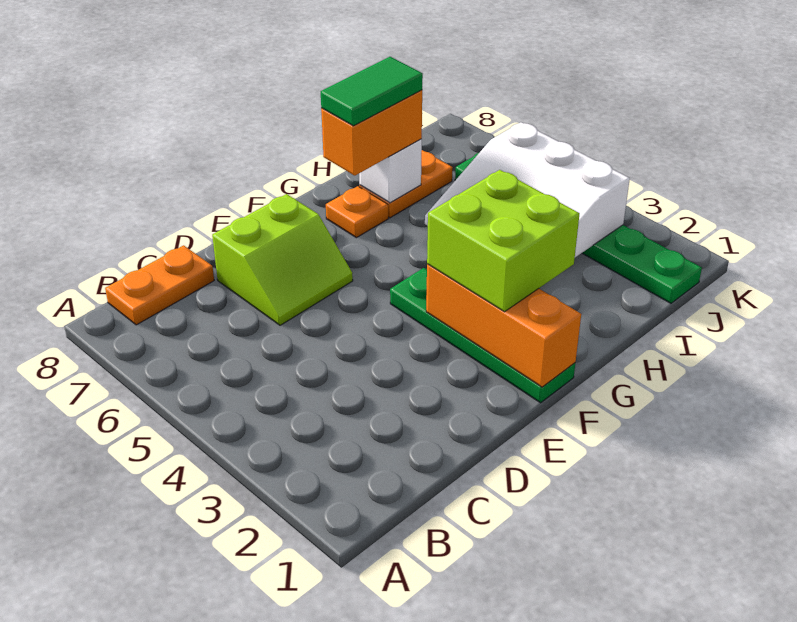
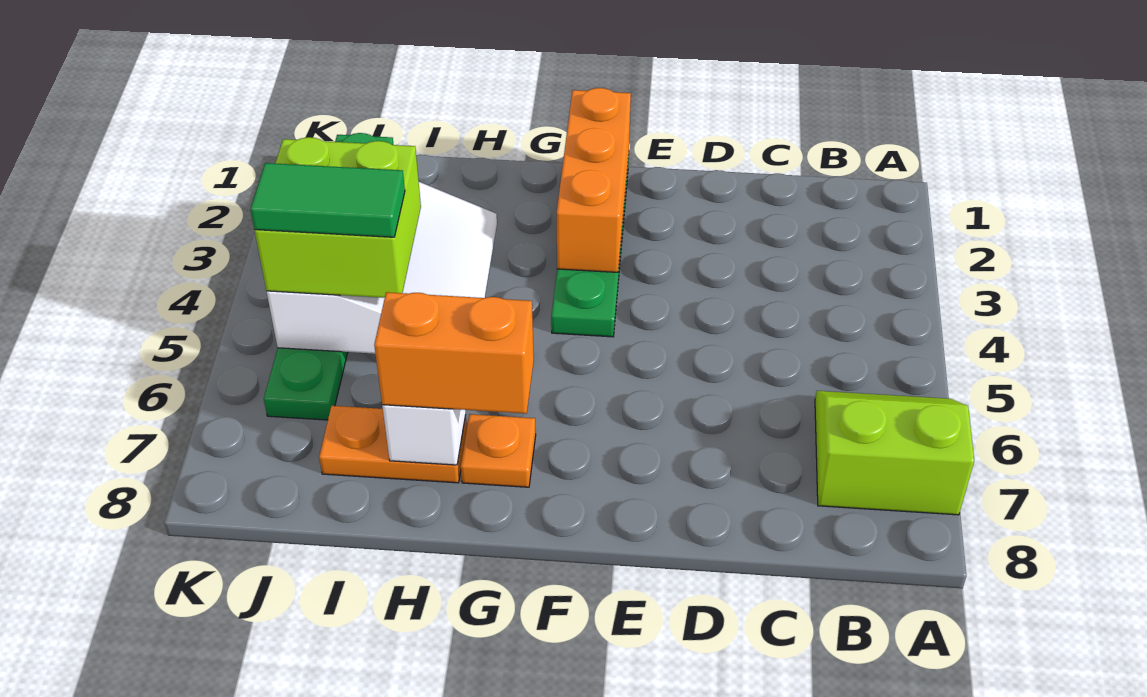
orange plate B8:C8 level 1 -> none
lime slope D6:E7 level 1 top 7 -> lime slope A6:B7 level 1 top 7
lime brick F2:G3 level 3 -> lime brick I4:J5 level 3
green tile G7:H7 level 4 -> green tile I5:J5 level 4

